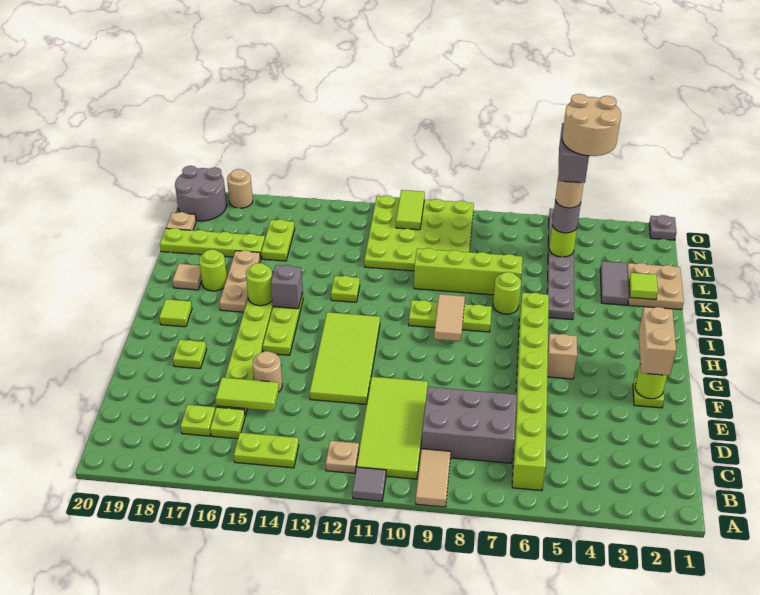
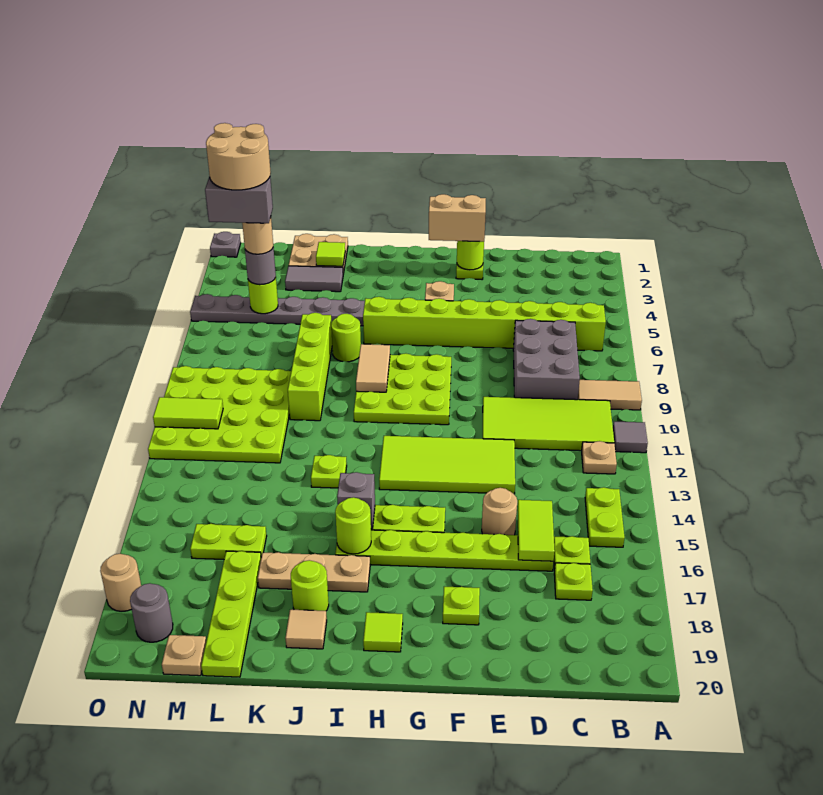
tan tile H9:I9 level 2 -> tan tile I8:I9 level 2
lime plate I8:I10 level 1 -> lime plate G8:I10 level 1
grey round brick N19:O20 level 1 -> grey round brick N19 level 1

